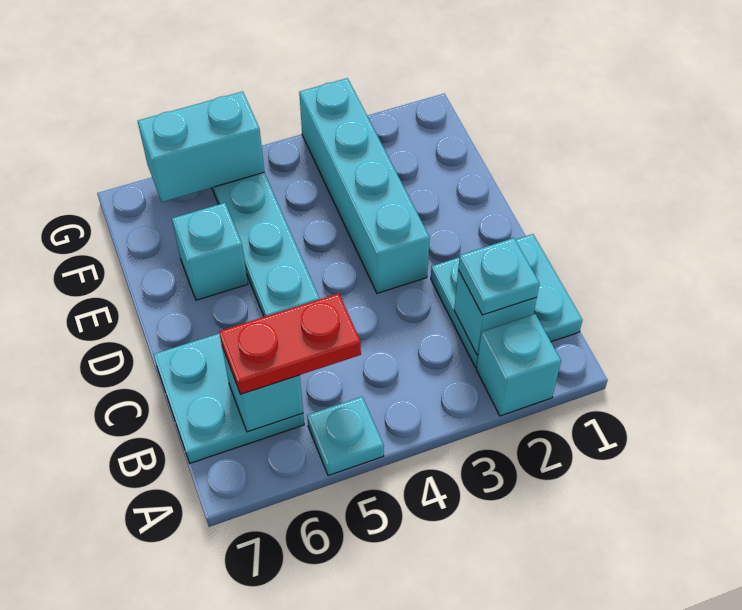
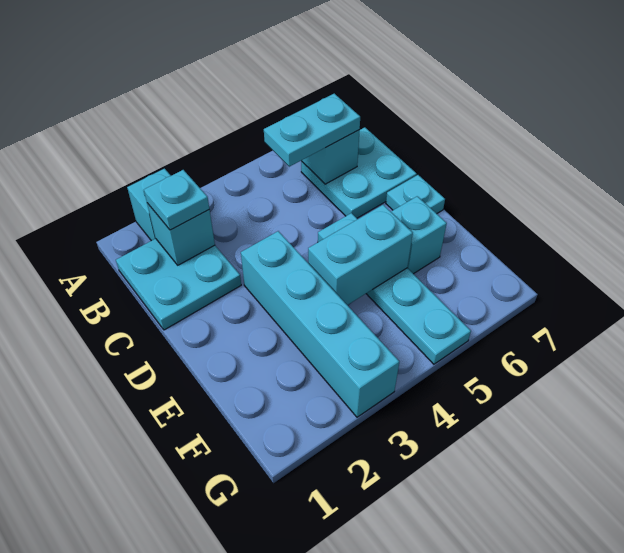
cyan plate A5 level 1 -> cyan plate D7 level 1
red plate B5:B6 level 3 -> cyan plate B5:B6 level 3
cyan brick G5:G6 level 2 -> cyan brick E4:E5 level 2

